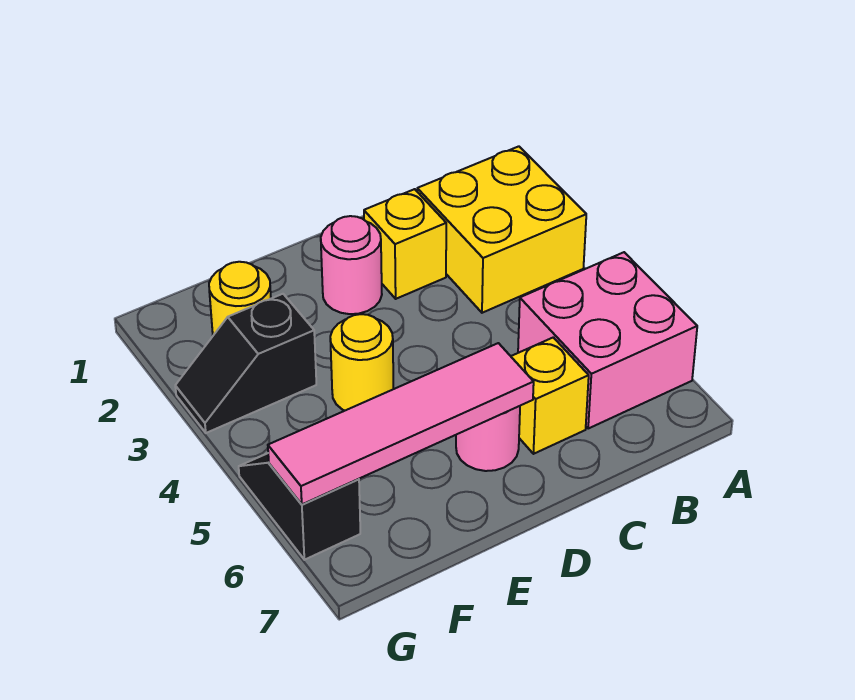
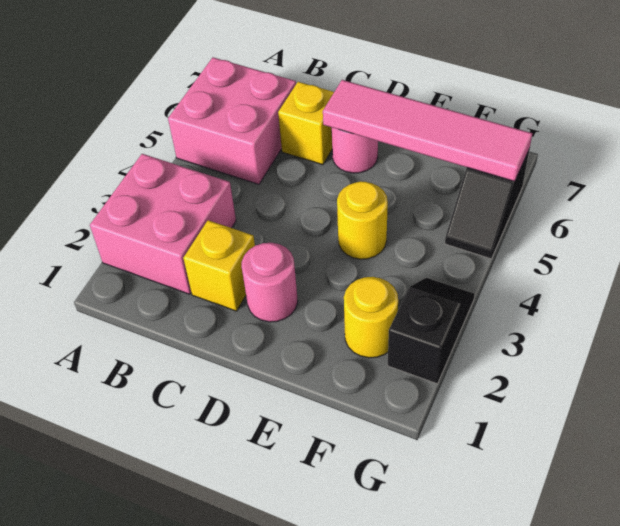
yellow brick A2:B3 level 1 -> pink brick A2:B3 level 1
black slope F3:G3 level 1 top F -> black slope G2:G3 level 1 top 2

